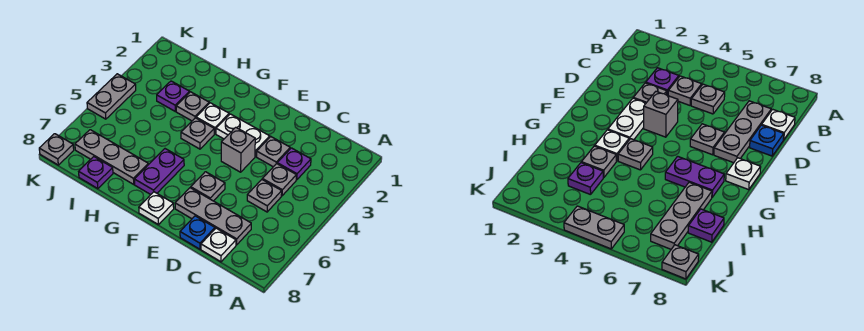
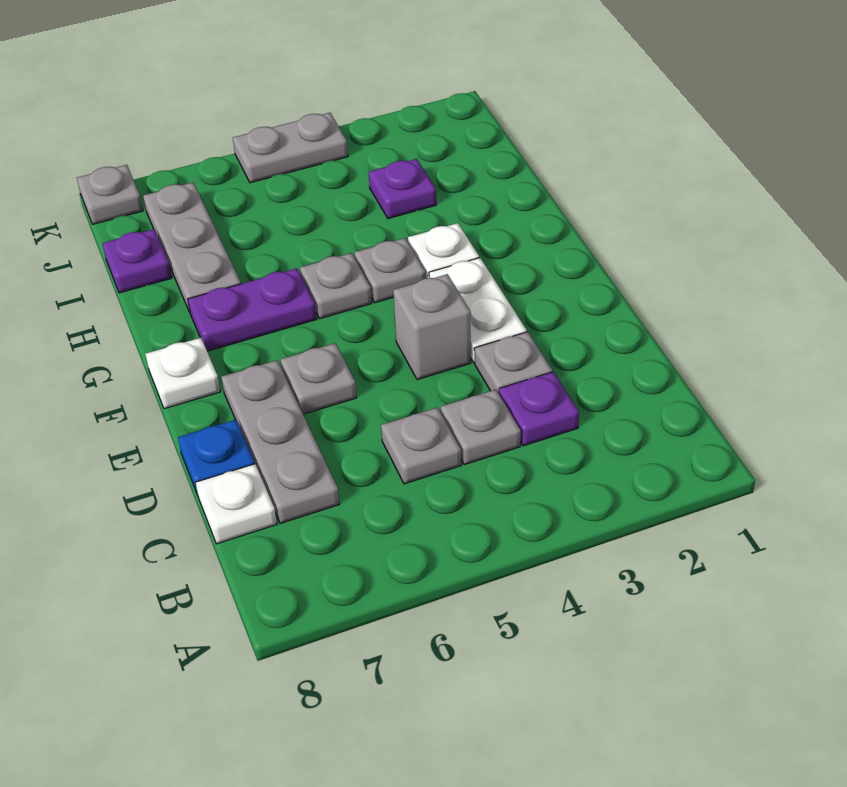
grey plate H3 level 1 -> grey plate G5 level 1

